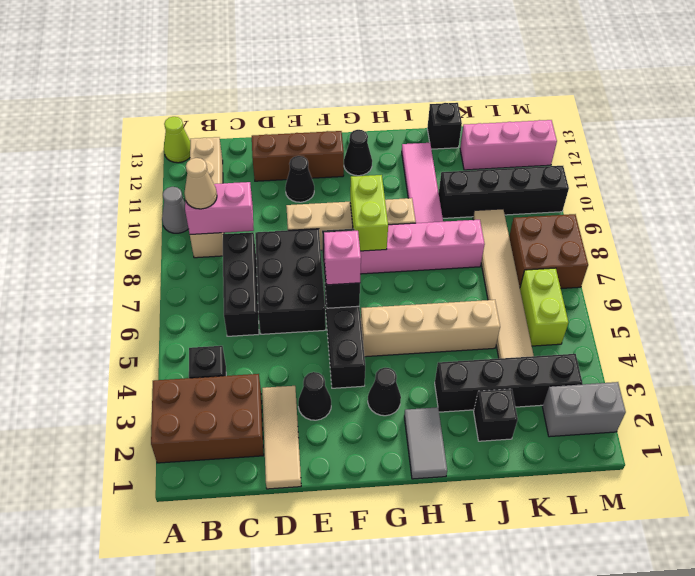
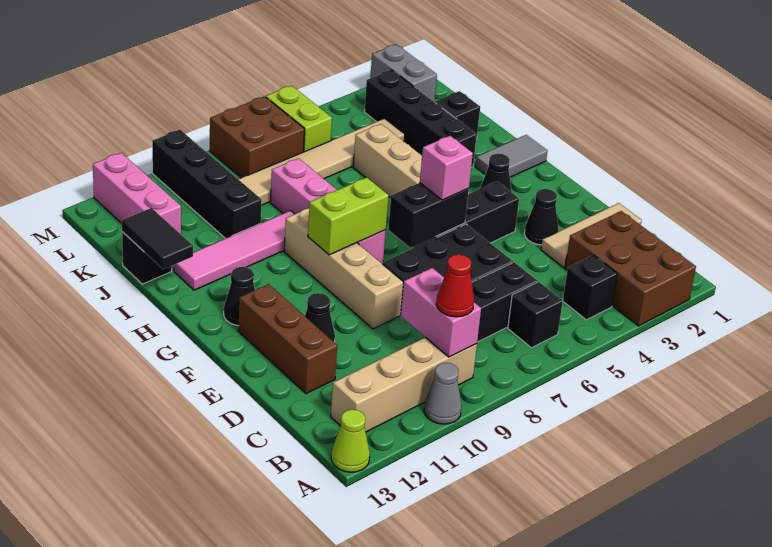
none -> black brick B6 level 1
tan cone B9 level 3 -> red cone B9 level 3
none -> black tile I13:J13 level 2
lime brick L5:L6 level 1 -> lime brick L6:M6 level 1

